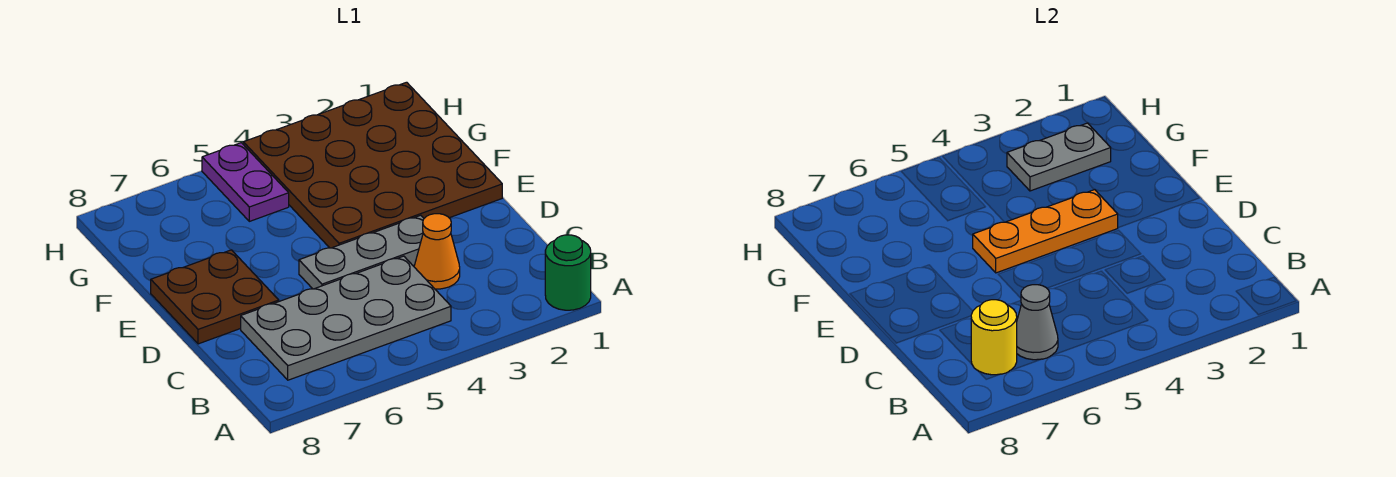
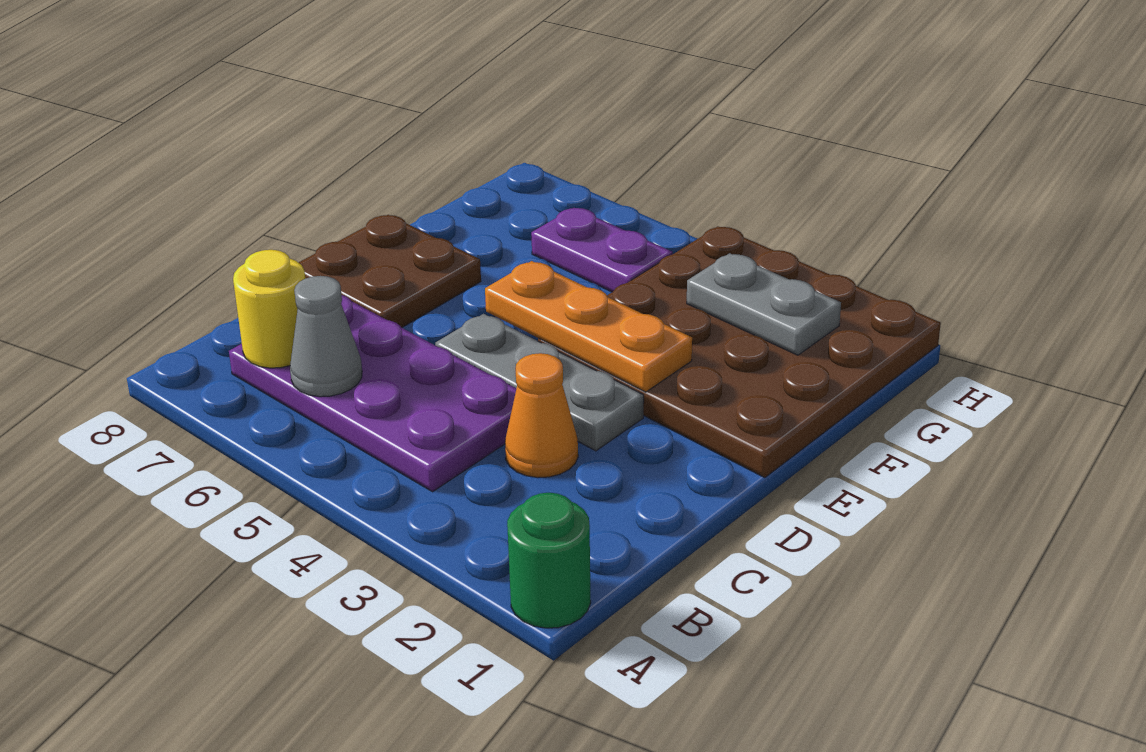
grey plate B4:C7 level 1 -> purple plate B4:C7 level 1
purple plate G5:H5 level 1 -> purple plate G5:G6 level 1

